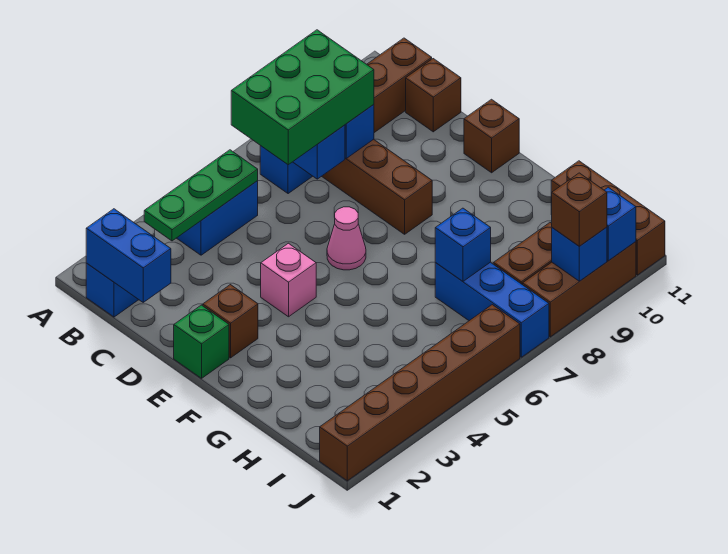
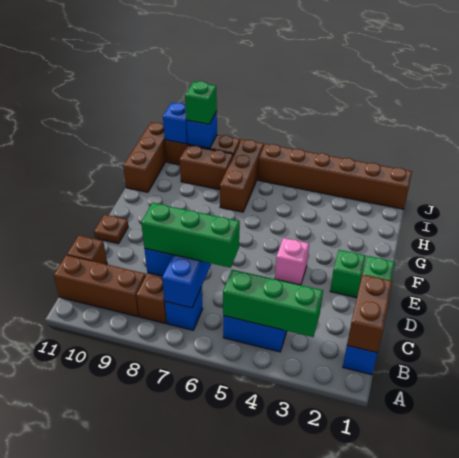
blue brick B1:C1 level 2 -> brown brick B1:C1 level 2
green plate B3:B5 level 2 -> green brick B3:B5 level 2
green brick B6:C8 level 3 -> green brick C6:C8 level 3
brown brick E2 level 1 -> green brick E2 level 1
pink cone E6 level 1 -> none
brown brick E11 level 1 -> brown plate E11 level 1
blue brick H7:J7 level 1 -> brown brick H7:J7 level 1
blue brick H7 level 2 -> none
brown brick J9 level 3 -> green brick J9 level 3

